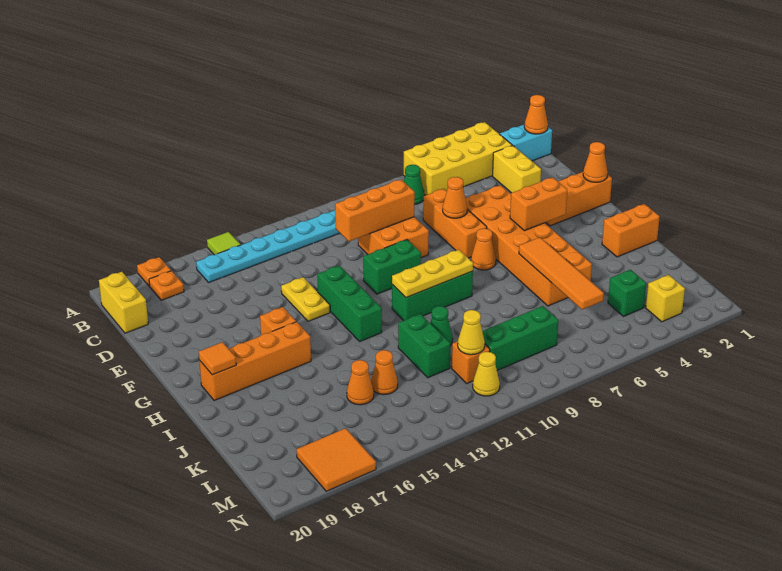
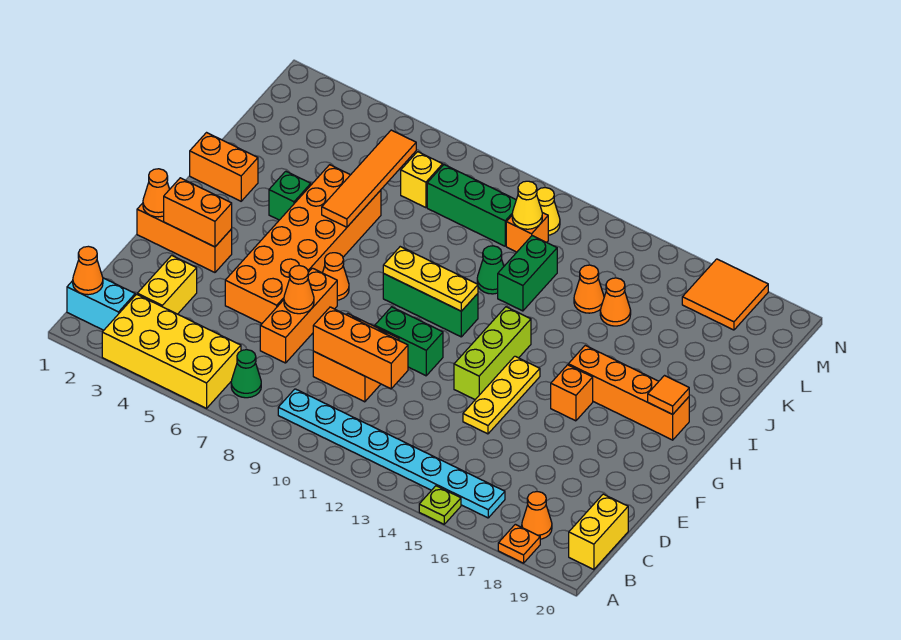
lime tile A15 level 1 -> lime plate A15 level 1
orange plate B18 level 1 -> orange cone B18 level 1
yellow plate E14:F14 level 1 -> yellow plate E14:G14 level 1
green brick F13:H13 level 1 -> lime brick F13:H13 level 1
orange brick G4:G5 level 2 -> orange brick F2:F3 level 2
green brick L4 level 1 -> green brick I4 level 1
yellow brick M3 level 1 -> yellow brick L7 level 1

